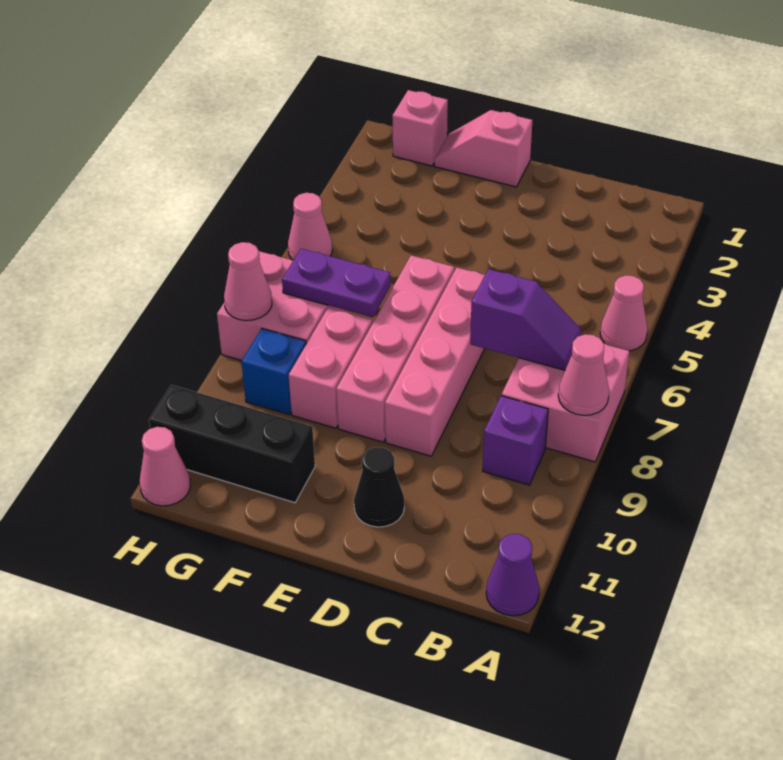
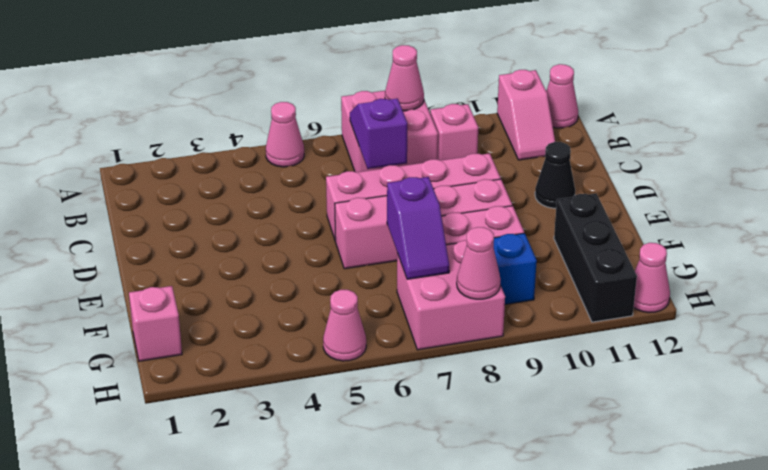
purple cone A12 level 1 -> pink cone A12 level 1
purple brick B9 level 1 -> pink brick B9 level 1
pink slope E1:F1 level 1 top E -> pink slope A11:B11 level 1 top A
purple plate F7:G7 level 2 -> purple slope F7:G7 level 2 top F

